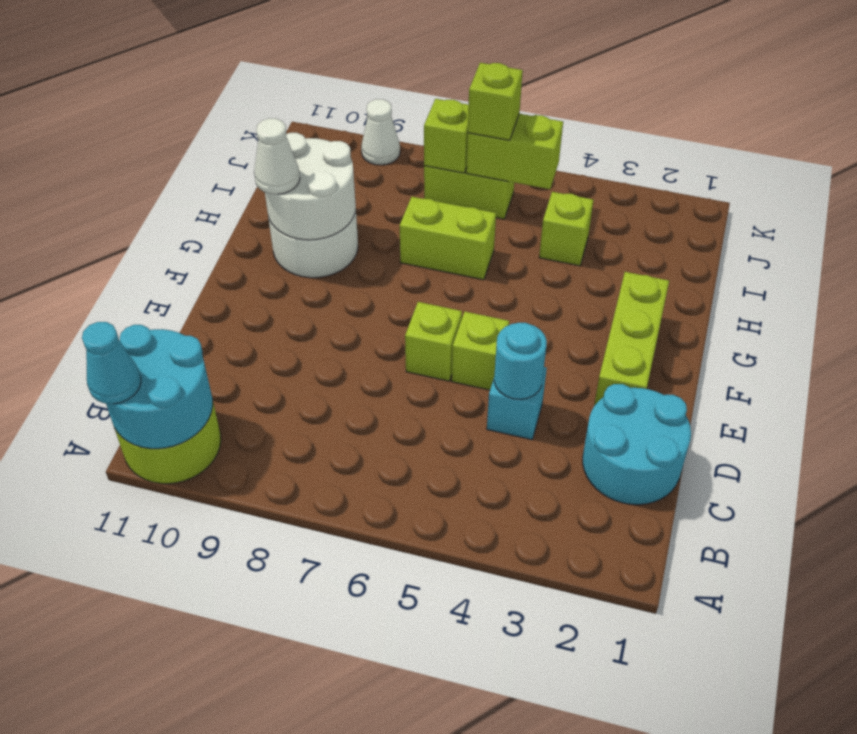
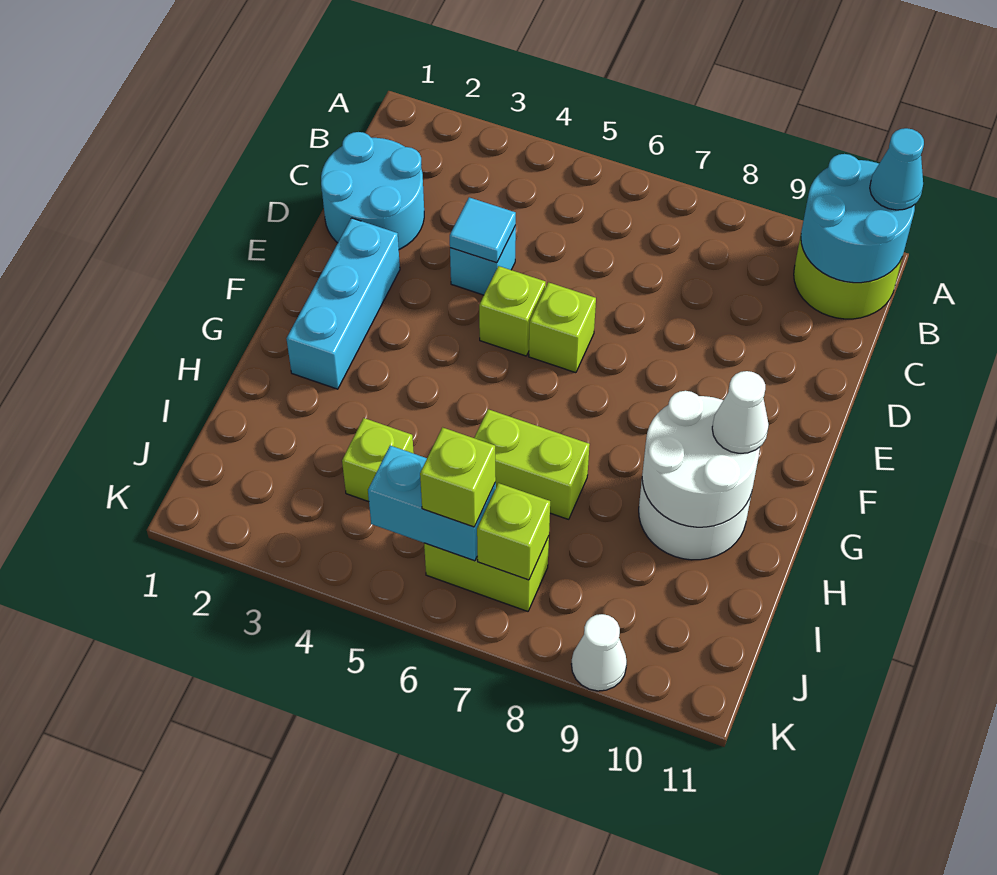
cyan round brick D4 level 2 -> cyan tile D4 level 2
lime brick E2:G2 level 1 -> cyan brick E2:G2 level 1
lime brick J5:J6 level 2 -> cyan brick J5:J6 level 2

